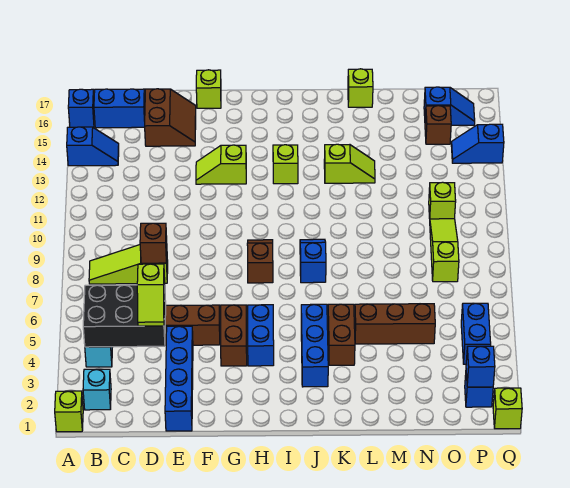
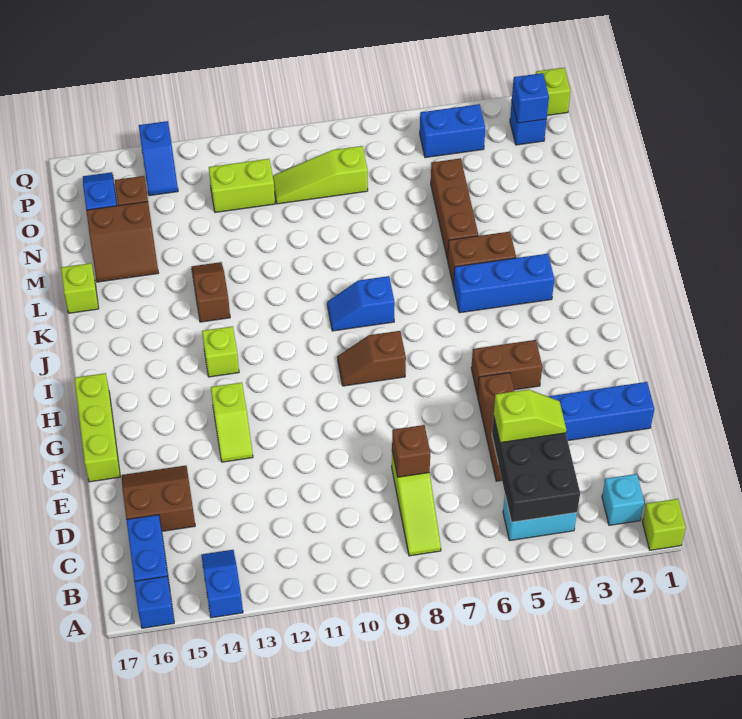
lime brick F17 level 1 -> lime brick F17:H17 level 1
blue brick H4:H5 level 1 -> none
lime slope K13:L13 level 1 top K -> brown slope K13:L13 level 1 top K
none -> brown slope M15:N16 level 1 top N
lime brick O11 level 1 -> lime brick O11:O12 level 1

